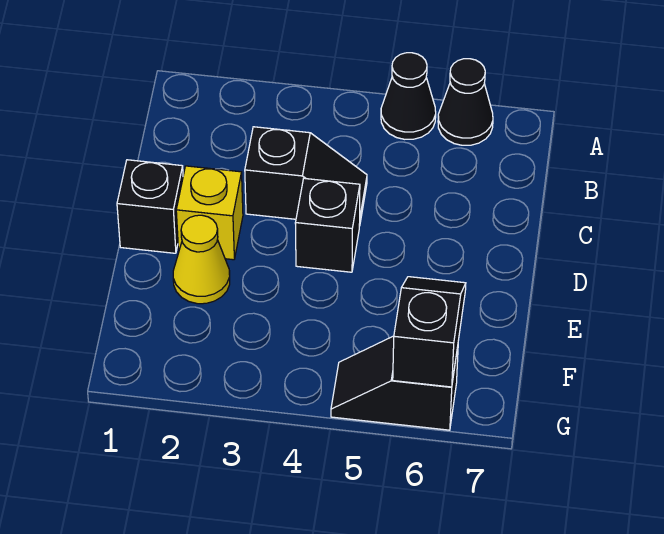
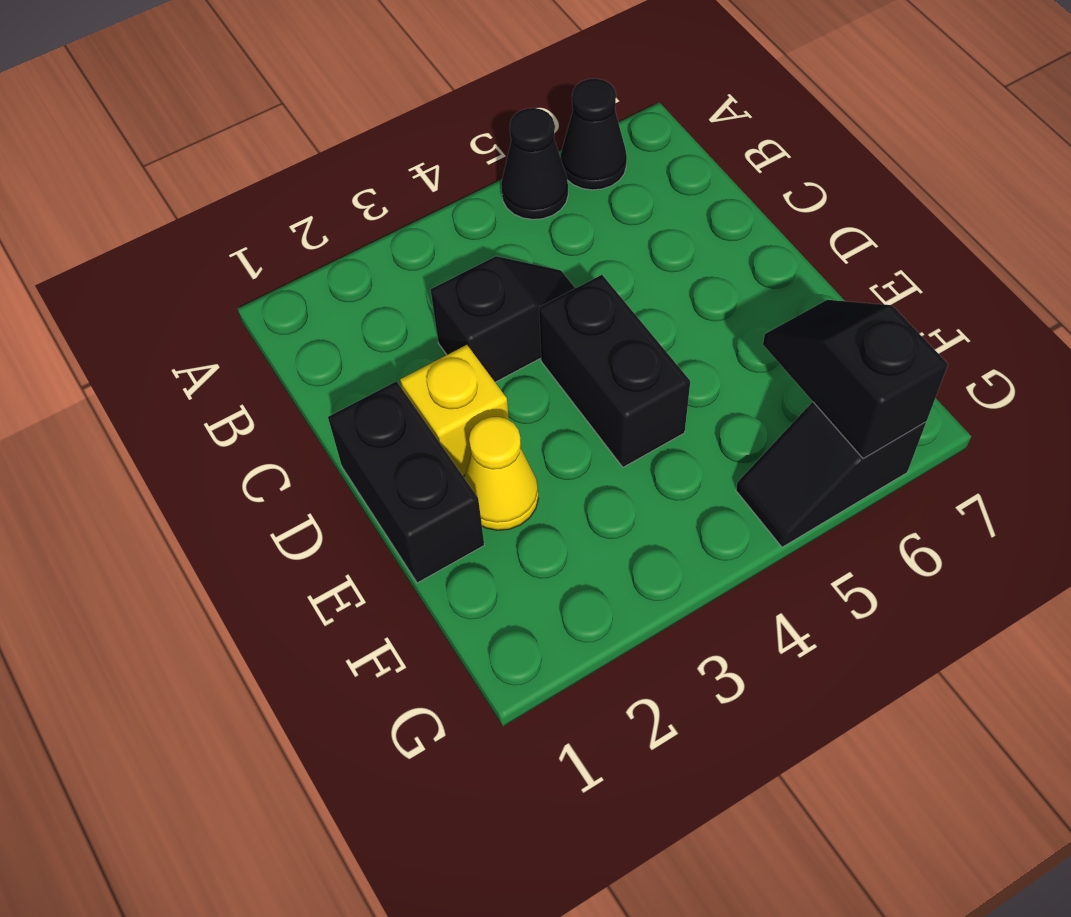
black brick D1 level 1 -> black brick D1:E1 level 1
black brick D4 level 1 -> black brick D4:E4 level 1

